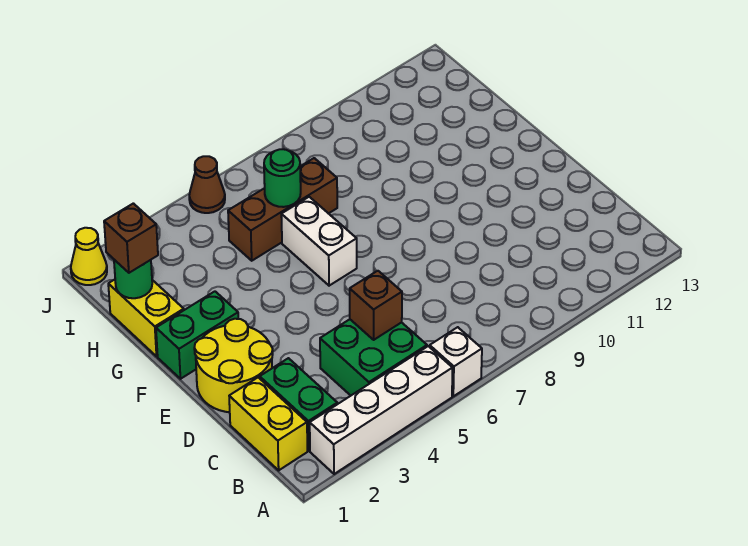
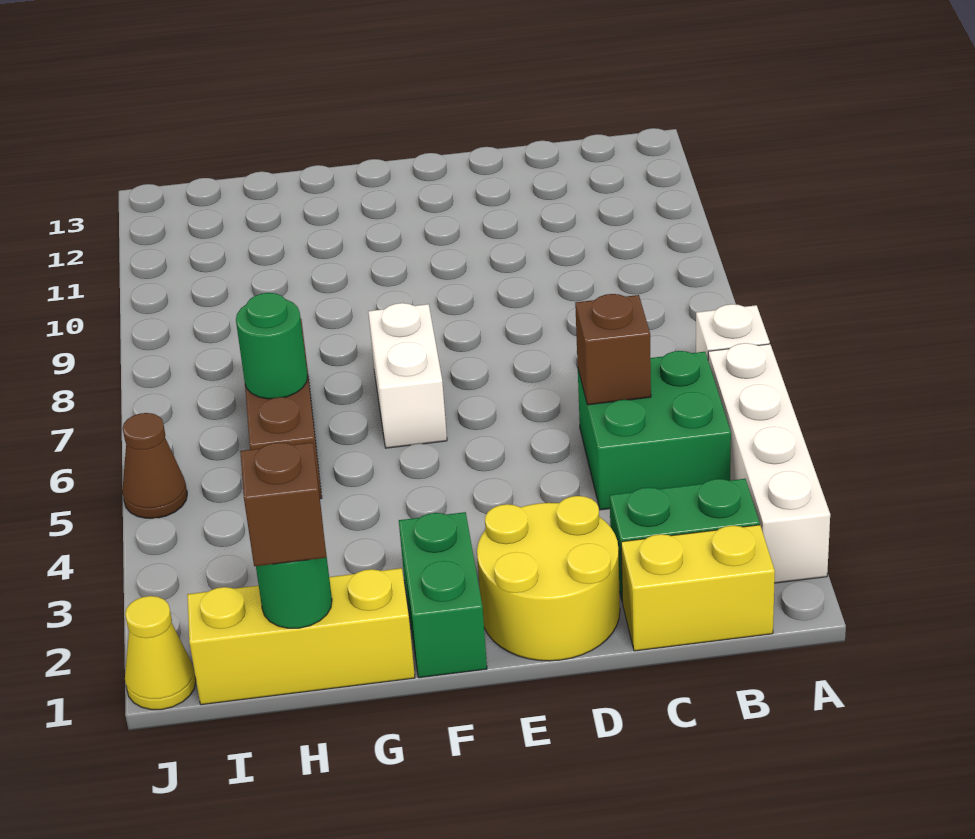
white brick F6:G6 level 1 -> white brick F6:F7 level 1
yellow brick G1:H1 level 1 -> yellow brick G1:I1 level 1

